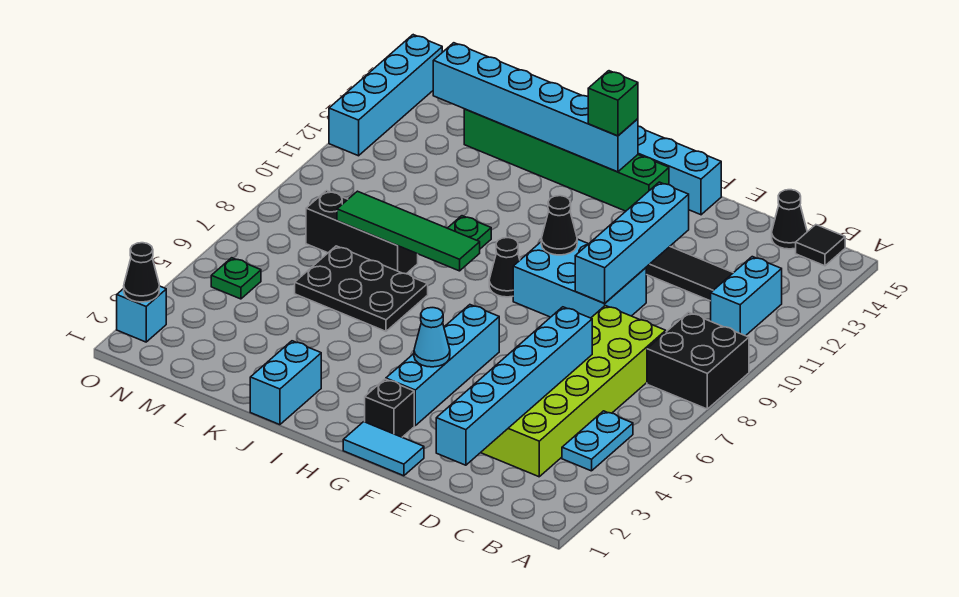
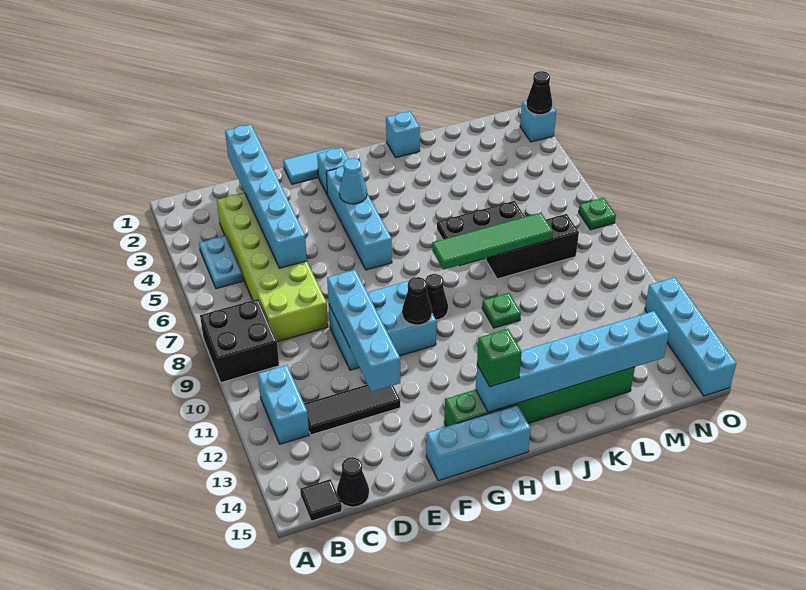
black brick G2 level 1 -> cyan brick G2 level 1
cyan brick J1:J2 level 1 -> cyan brick J1 level 1
green plate N5 level 1 -> green plate O7 level 1

